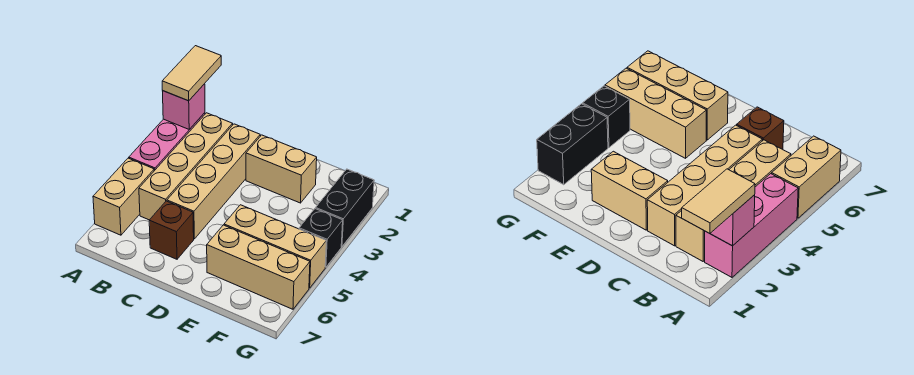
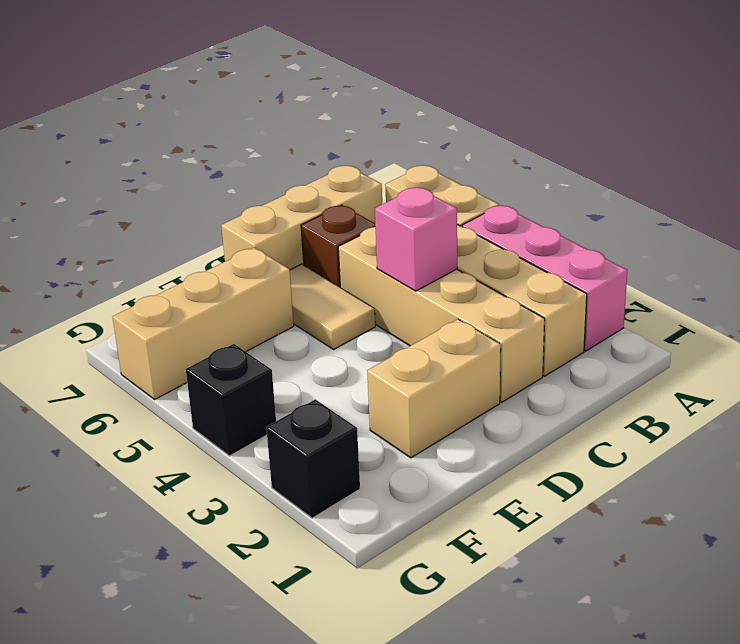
tan tile A1:A2 level 3 -> tan tile D5:D6 level 1
pink brick A2 level 2 -> pink brick C4 level 2
tan brick E5:G5 level 1 -> tan brick B7:D7 level 1
black brick G2:G3 level 1 -> black brick G2 level 1

